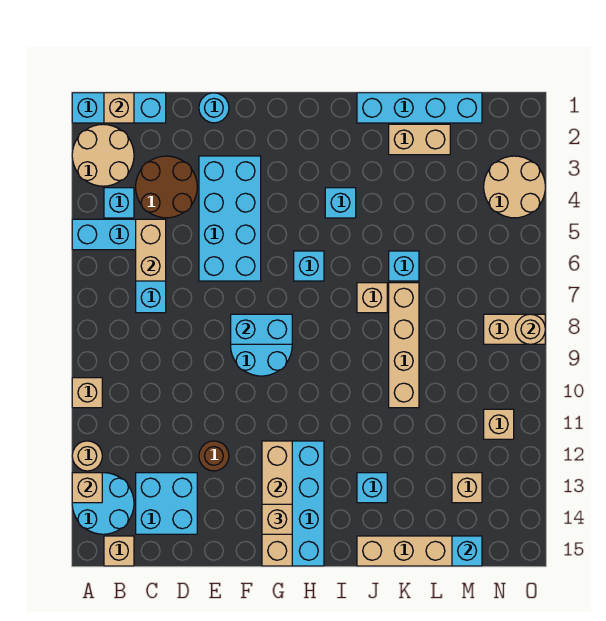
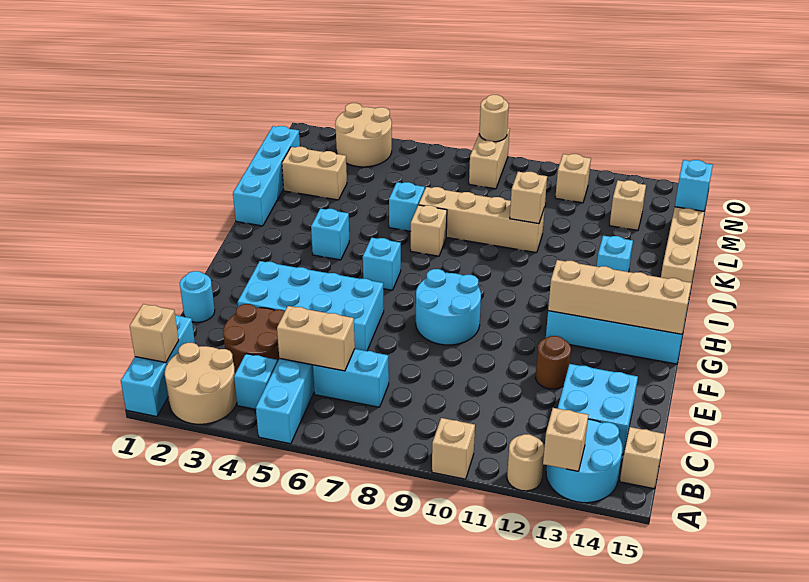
cyan brick F8:G8 level 2 -> none
tan brick G14 level 3 -> tan brick K10 level 2
tan brick K2:L2 level 1 -> tan brick L2:L3 level 1

